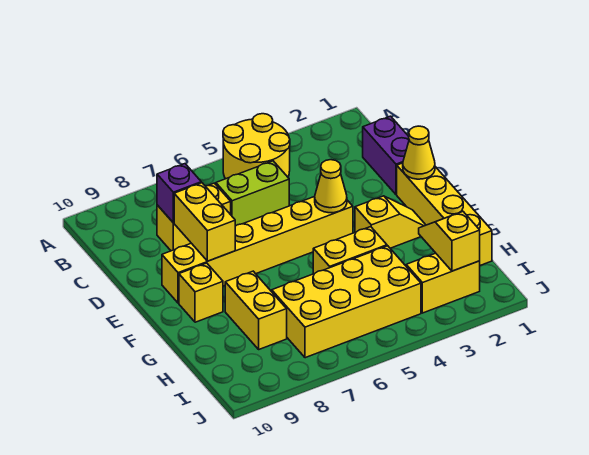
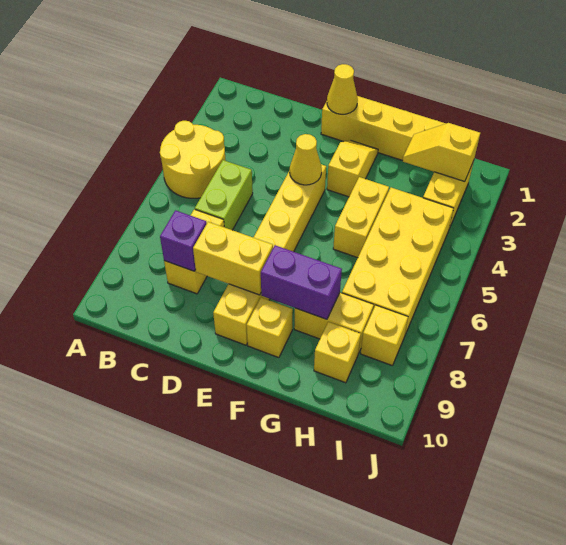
purple brick C1:D1 level 1 -> purple brick F8:G8 level 2
none -> yellow brick H9 level 1
none -> yellow brick I8 level 1

